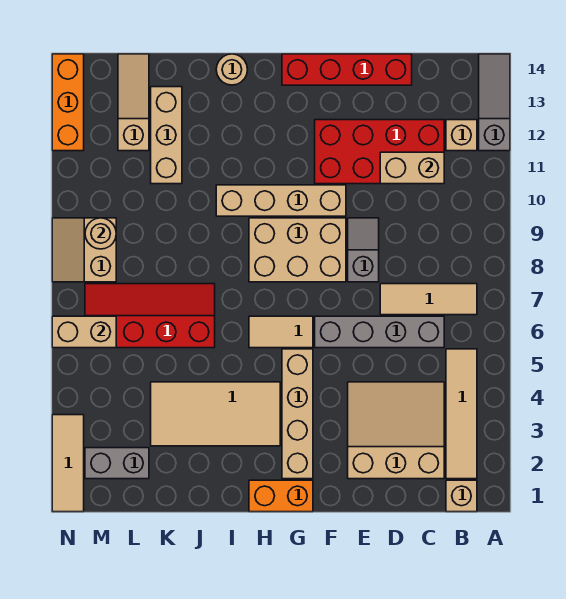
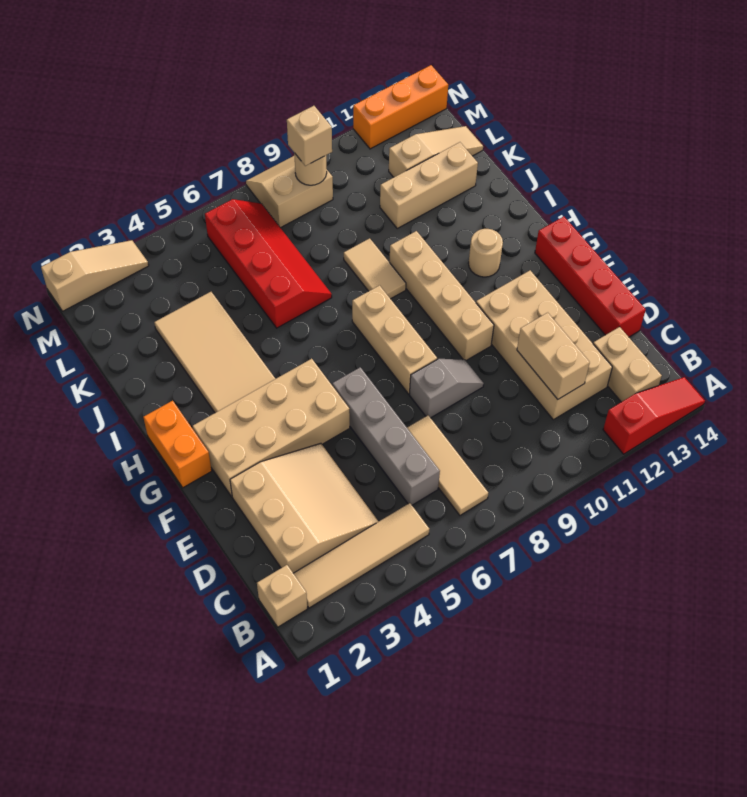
grey slope A12:A14 level 1 top 12 -> red slope A12:A14 level 1 top 12
tan brick B12 level 1 -> tan brick M9 level 3
red brick C11:F12 level 1 -> tan brick C11:F12 level 1
tan brick F8:H9 level 1 -> tan brick F8:H8 level 1
tan brick G2:G5 level 1 -> tan brick F2:G5 level 1
tan tile G6:H6 level 1 -> tan tile I9:J9 level 1
tan round brick I14 level 1 -> tan round brick H12 level 1
grey brick L2:M2 level 1 -> none
tan brick M6:N6 level 2 -> tan brick B13:C13 level 1
tan tile N1:N3 level 1 -> tan slope N1:N3 level 1 top 1

